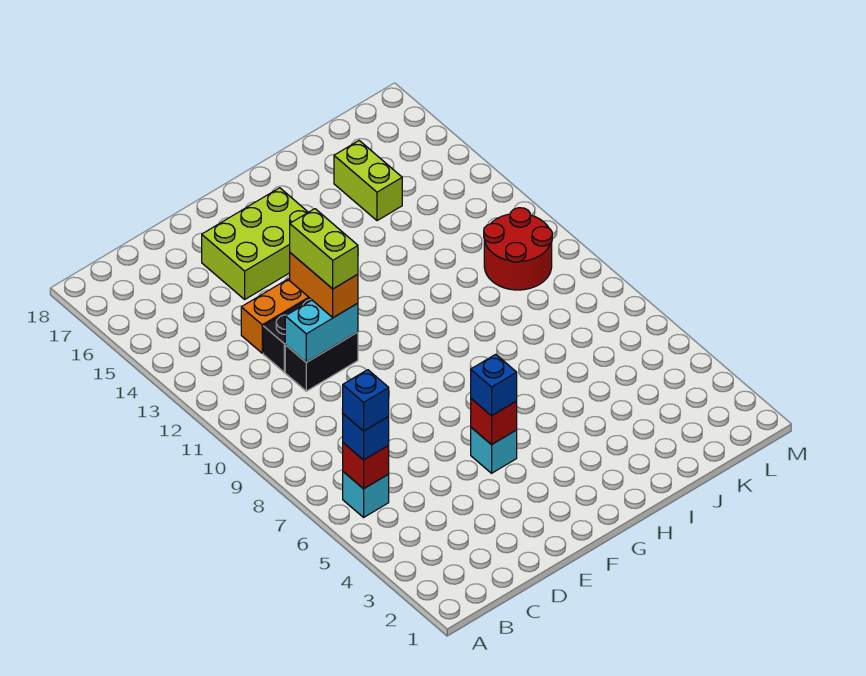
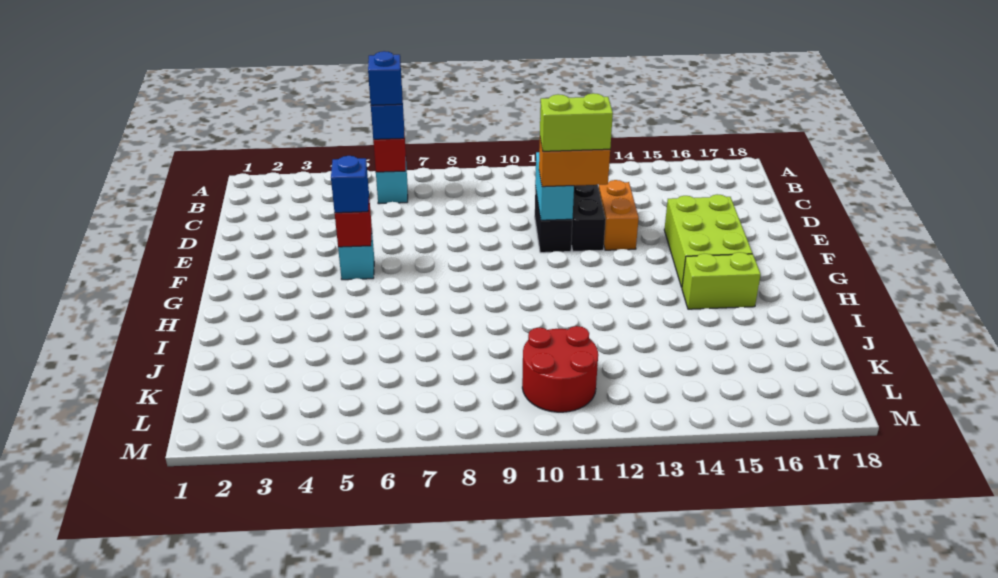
lime brick J15:J16 level 1 -> lime brick H15:H16 level 1

